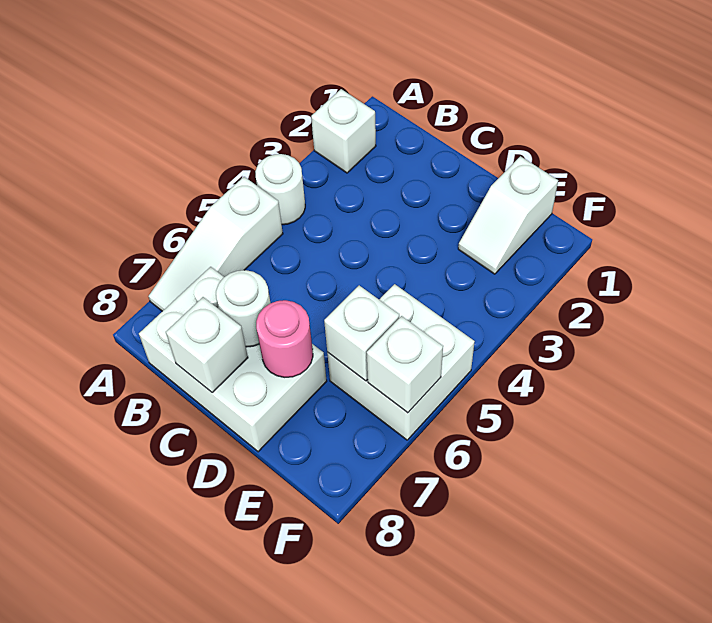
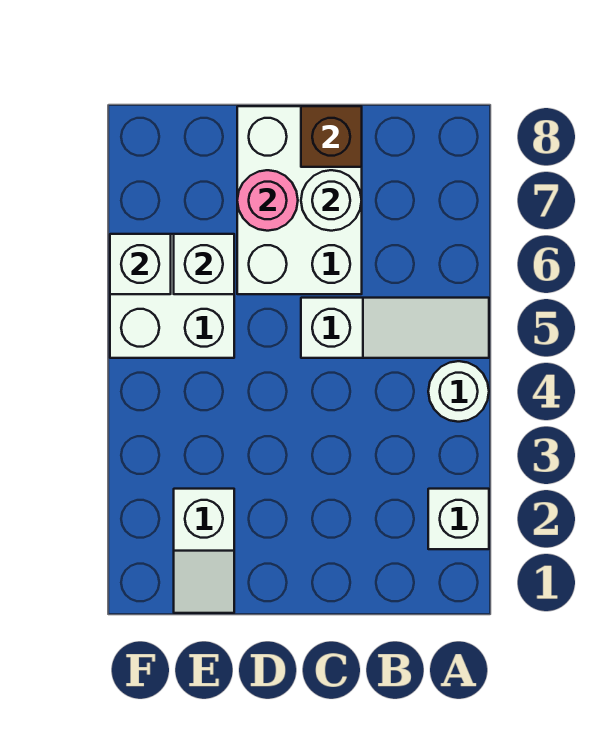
white slope A5:A7 level 1 top 5 -> white slope A5:C5 level 1 top C
white brick B7:D8 level 1 -> white brick C6:D8 level 1
white brick C8 level 2 -> brown brick C8 level 2
white slope E1:E2 level 1 top 1 -> white slope E1:E2 level 1 top 2

